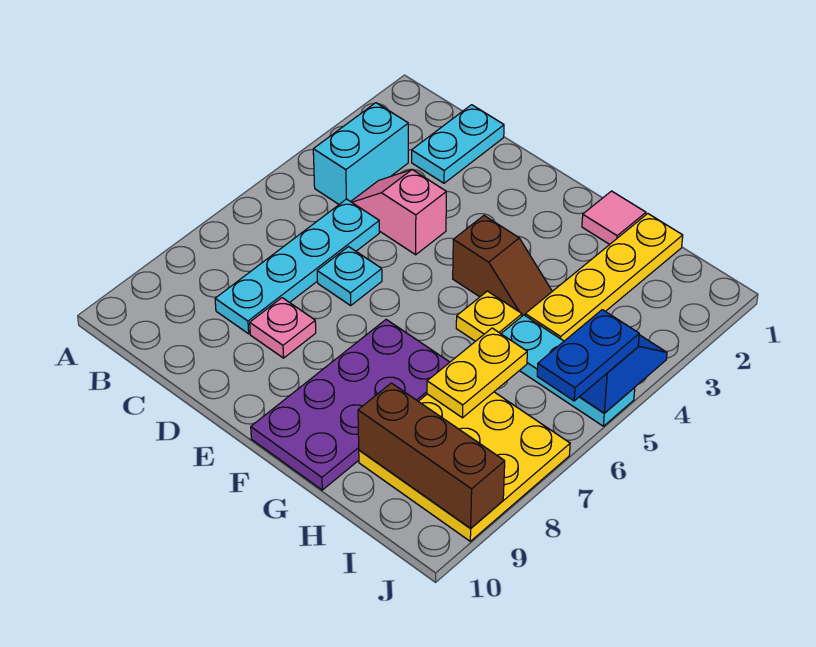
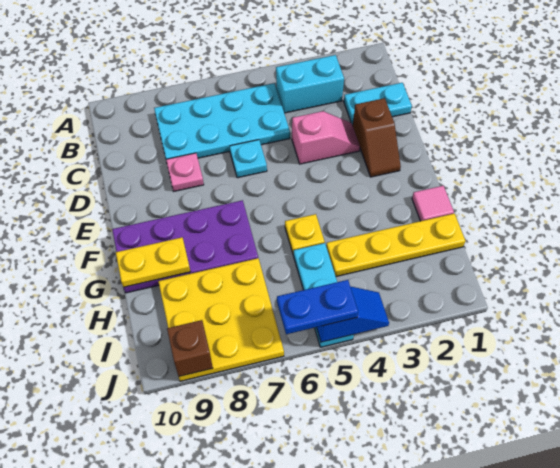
pink slope C4:D4 level 1 top D -> pink slope D3:D4 level 1 top 4
cyan plate C5:C8 level 1 -> cyan plate B5:C8 level 1
brown slope F4:G4 level 1 top F -> brown slope D2:E2 level 1 top D
yellow plate H6:H7 level 2 -> yellow plate G9:G10 level 2
brown brick H9:J9 level 2 -> brown brick J9 level 2

